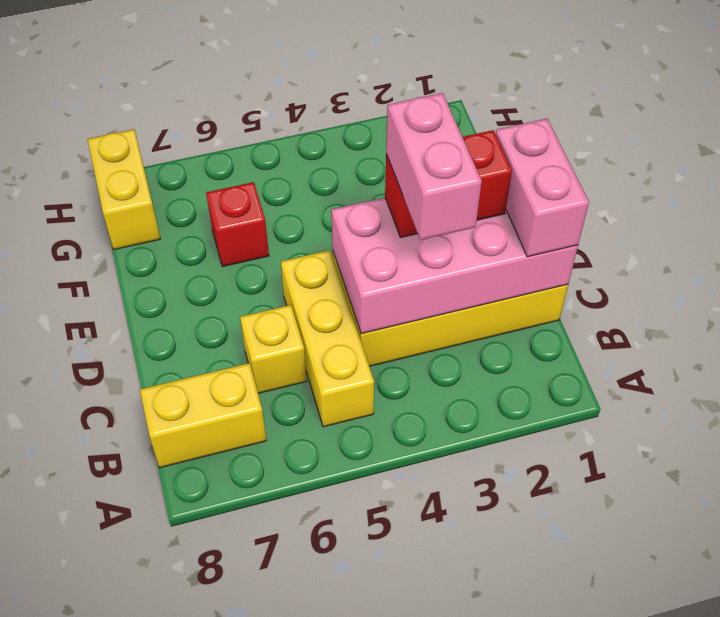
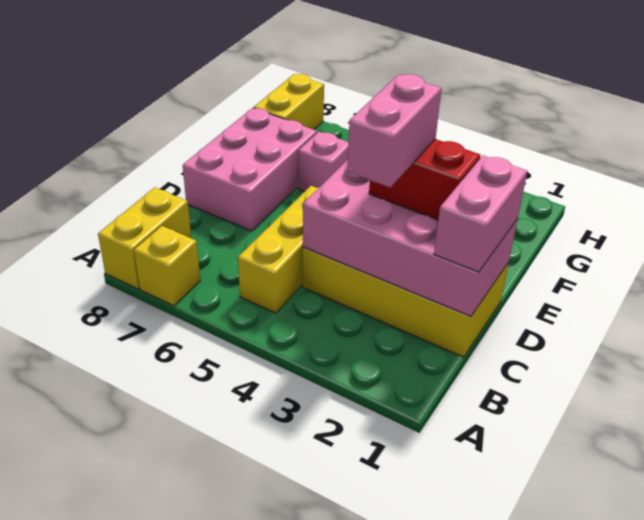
yellow brick B7:B8 level 1 -> yellow brick A8:B8 level 1
yellow brick C6 level 1 -> yellow brick A7 level 1
none -> pink brick D7:F8 level 1
red brick F6 level 1 -> pink brick F6 level 1

